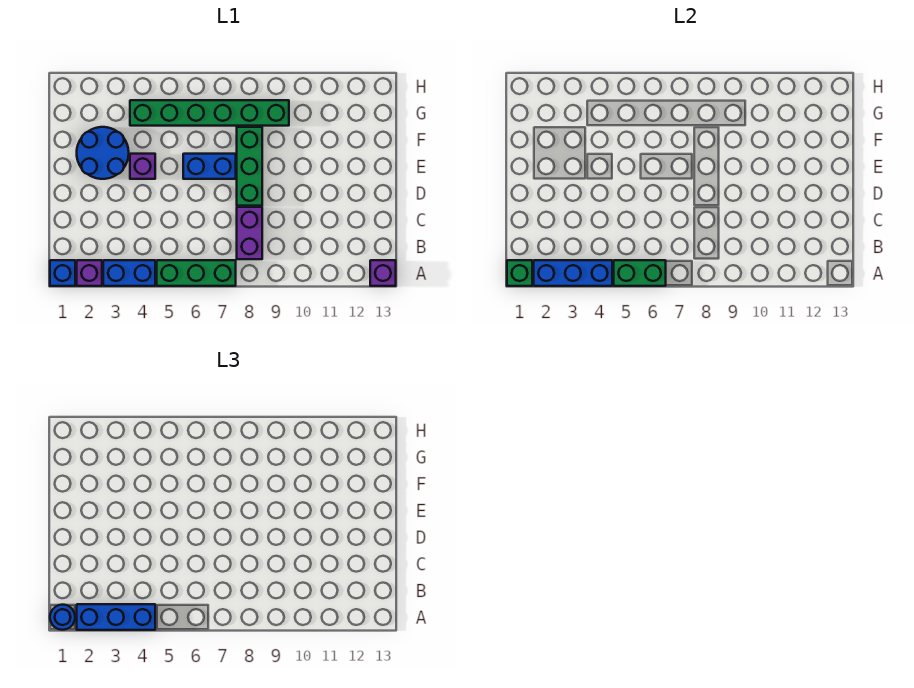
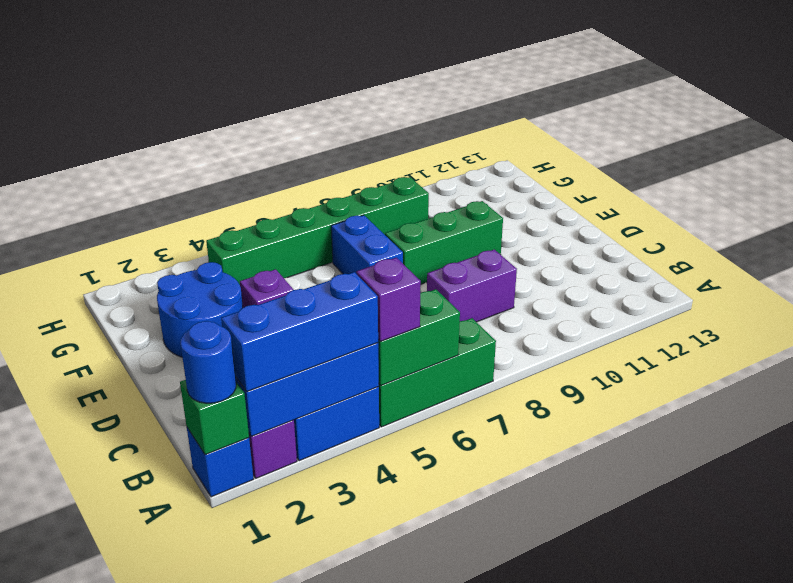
purple brick A13 level 1 -> purple brick A5 level 3
purple brick B8:C8 level 1 -> purple brick C8:C9 level 1
green brick D8:F8 level 1 -> green brick E8:E10 level 1
blue brick E6:E7 level 1 -> blue brick E7:F7 level 1

